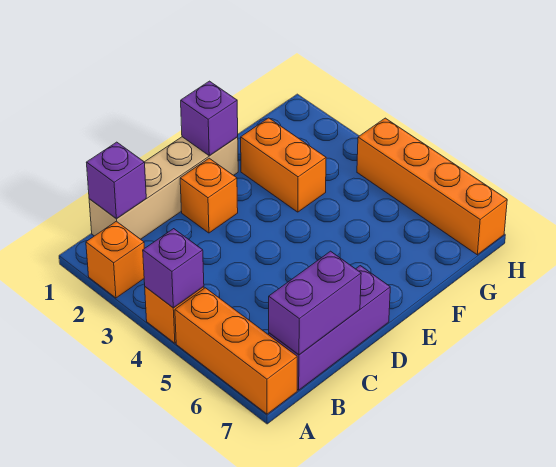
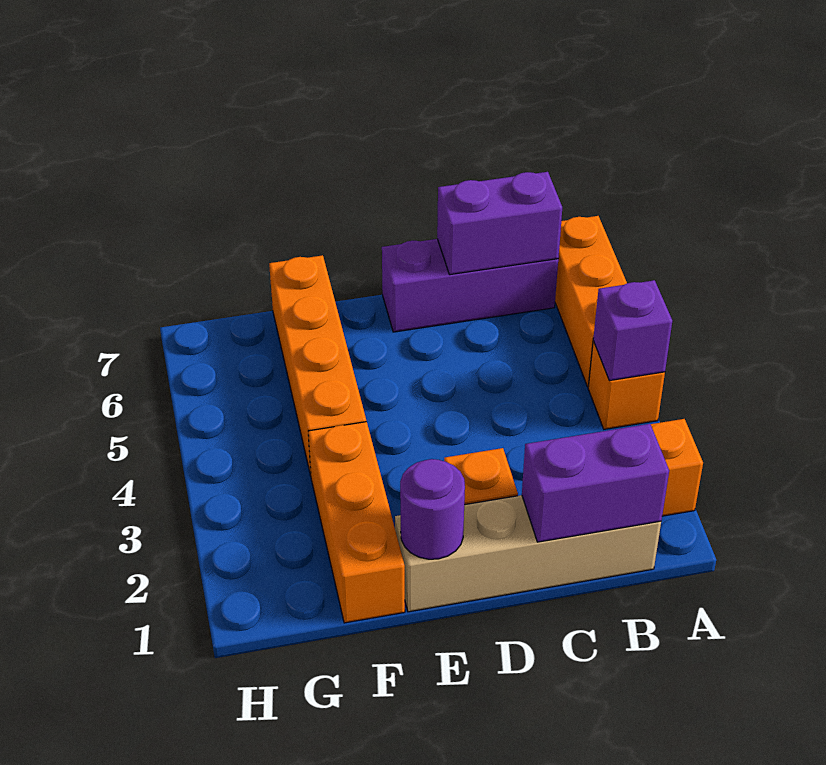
purple brick B1 level 2 -> purple brick B1:C1 level 2
purple brick E1 level 2 -> purple round brick E1 level 2
orange brick F2:F3 level 1 -> orange brick F1:F3 level 1
orange brick H4:H7 level 1 -> orange brick F4:F7 level 1

